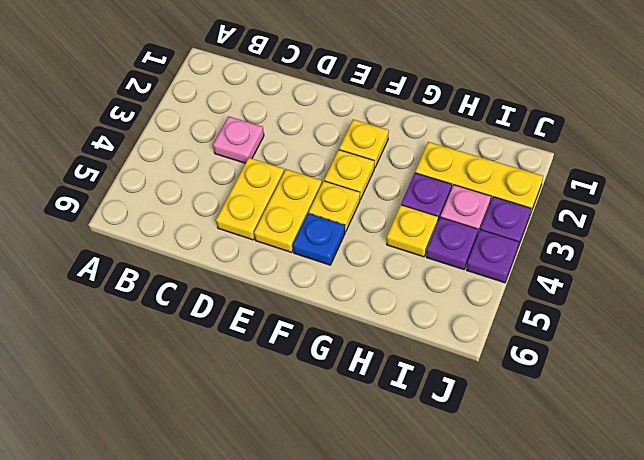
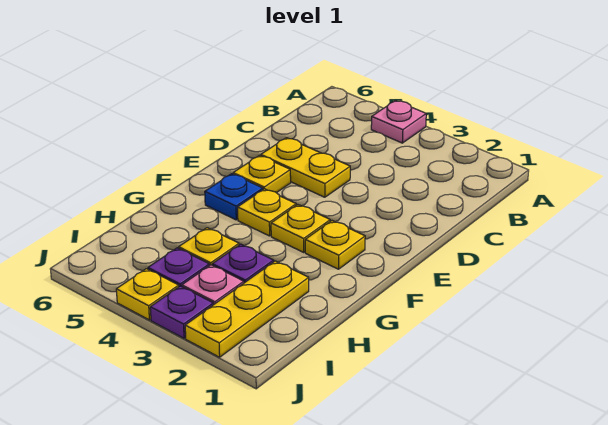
pink plate C3 level 1 -> pink plate A4 level 1
yellow plate E4:E5 level 1 -> yellow plate E5 level 1
purple plate J4 level 1 -> yellow plate J4 level 1

